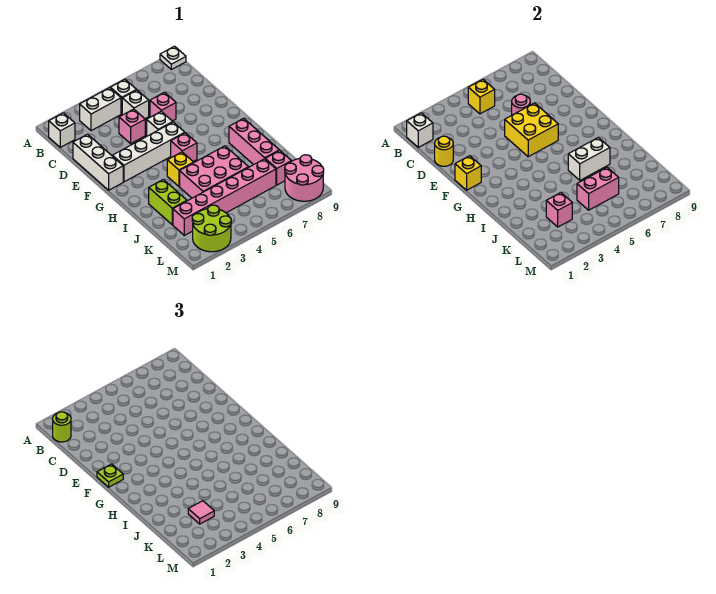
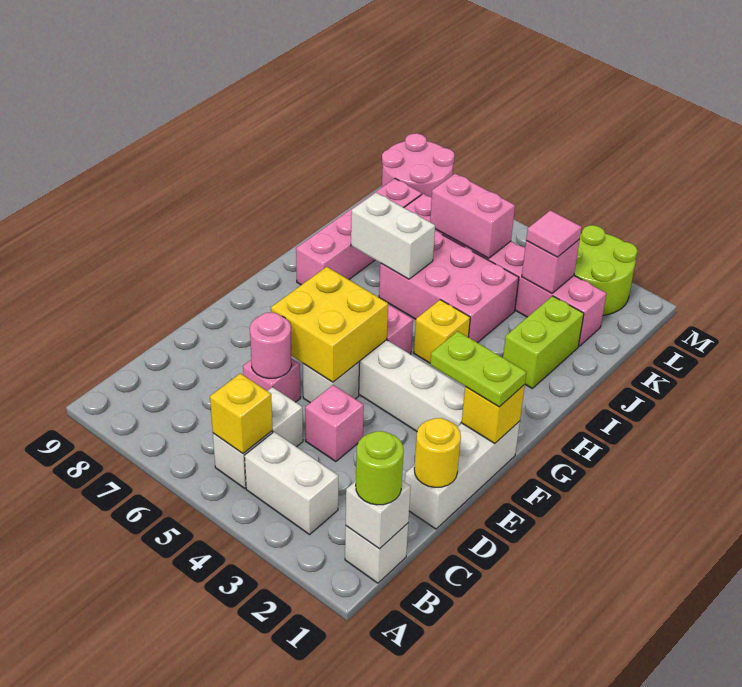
white plate A9 level 1 -> none
lime plate F1 level 3 -> lime plate F1:F2 level 3

